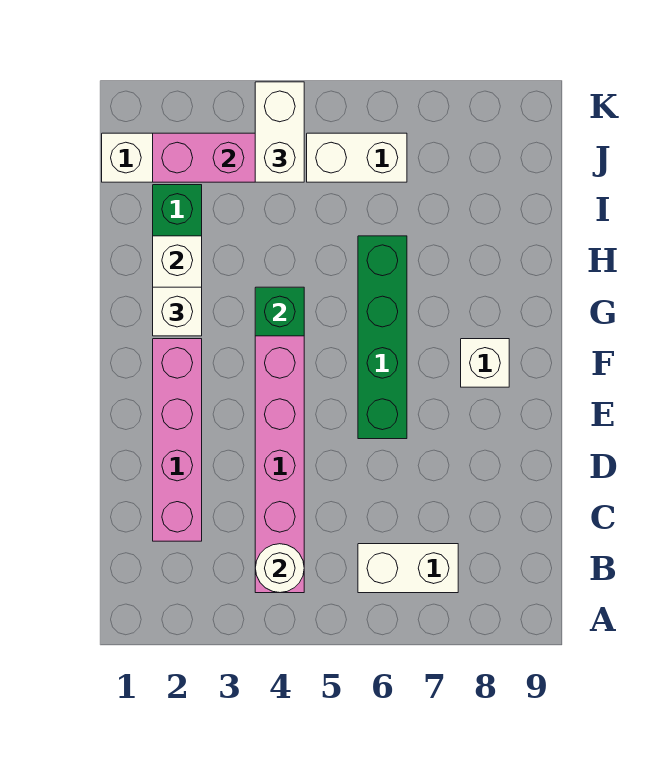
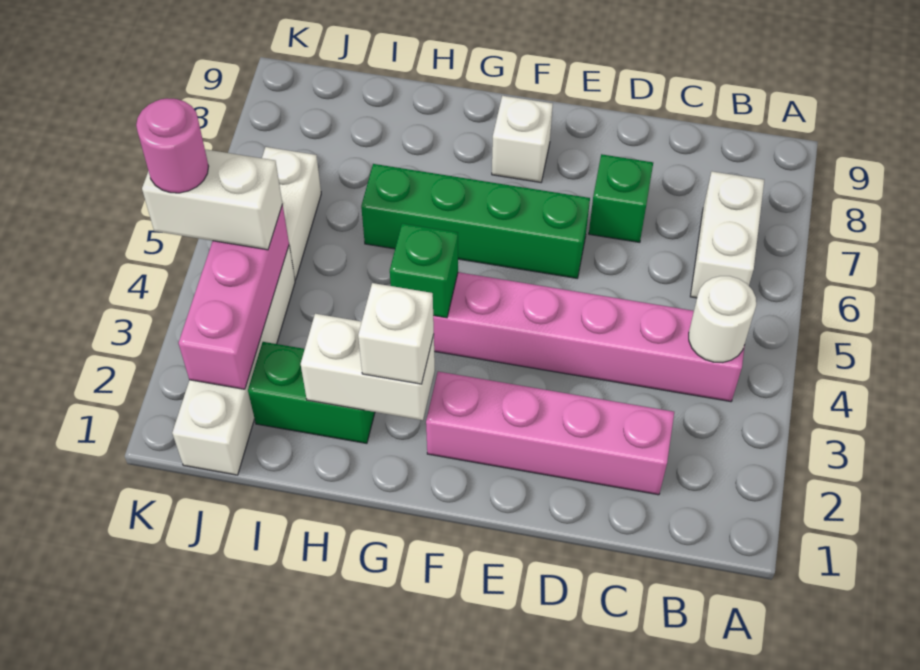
none -> green brick D7 level 1
none -> pink round brick K4 level 4

